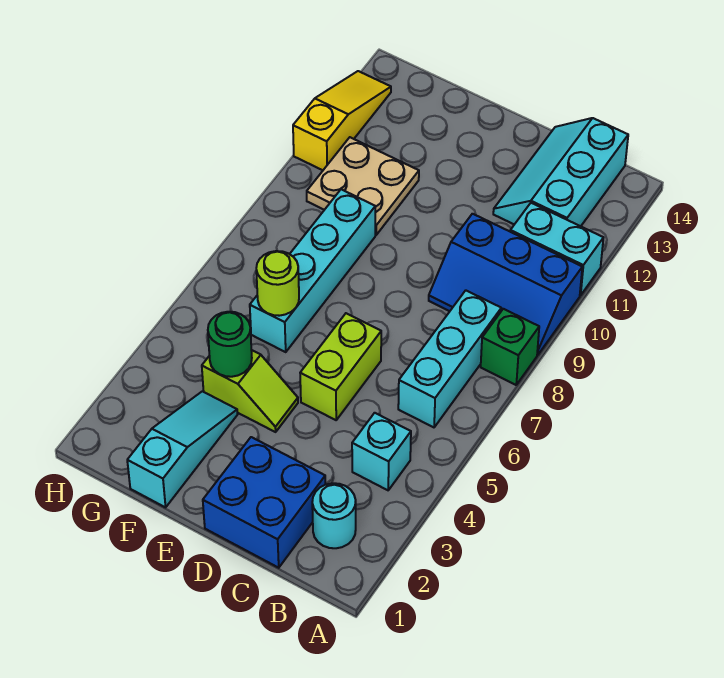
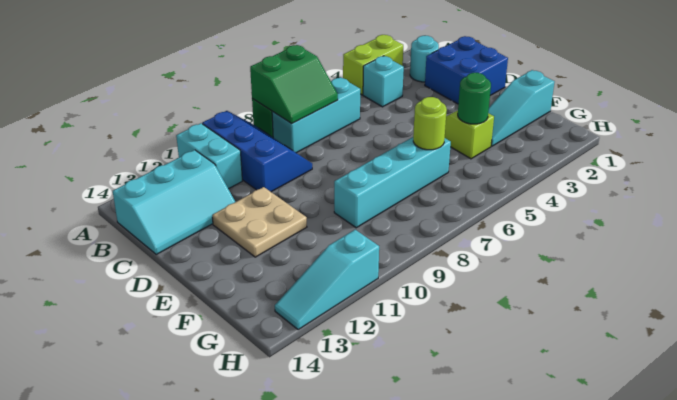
none -> green slope A7:B8 level 2 top A
lime brick D5:D6 level 1 -> lime brick A3:A4 level 1
tan plate F10:G11 level 1 -> tan plate D11:E12 level 1
yellow slope H11:H13 level 1 top 11 -> cyan slope H11:H13 level 1 top 11

